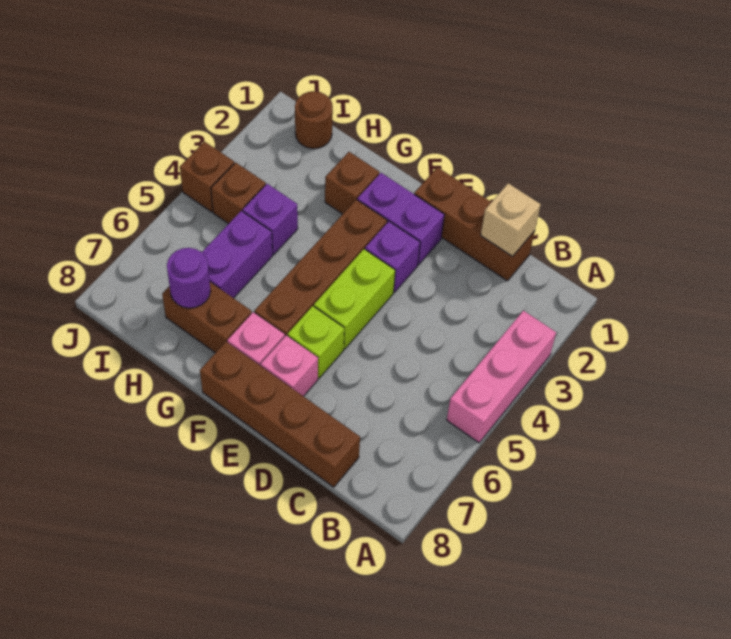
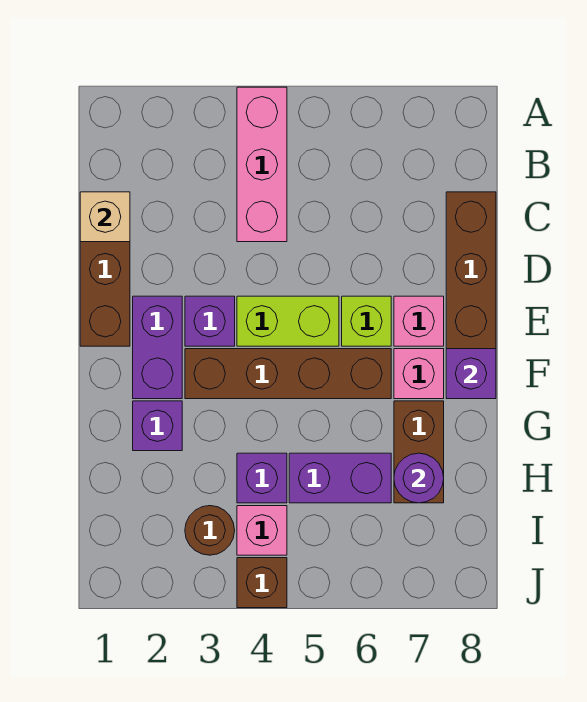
pink brick A3:A5 level 1 -> pink brick A4:C4 level 1
none -> purple brick F8 level 2
brown brick G2 level 1 -> purple brick G2 level 1
brown round brick I1 level 1 -> brown round brick I3 level 1
brown brick I4 level 1 -> pink brick I4 level 1

